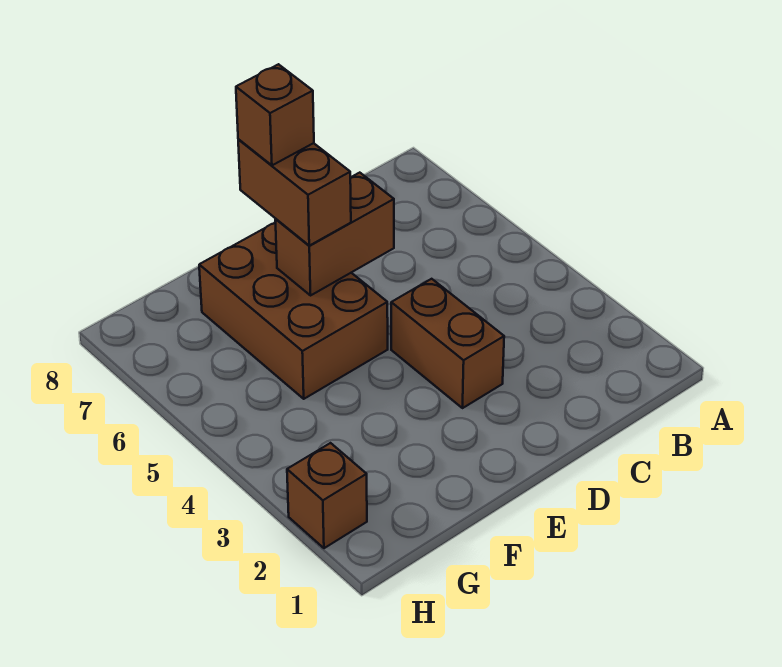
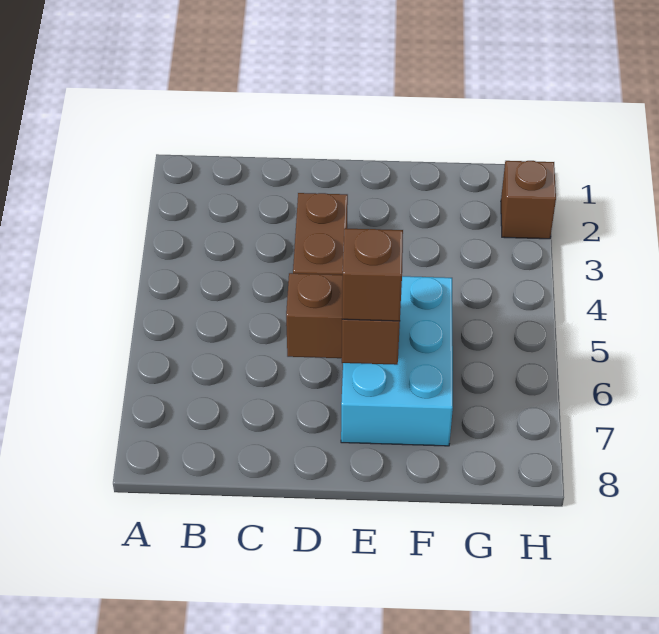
brown brick E5:F7 level 1 -> cyan brick E5:F7 level 1

